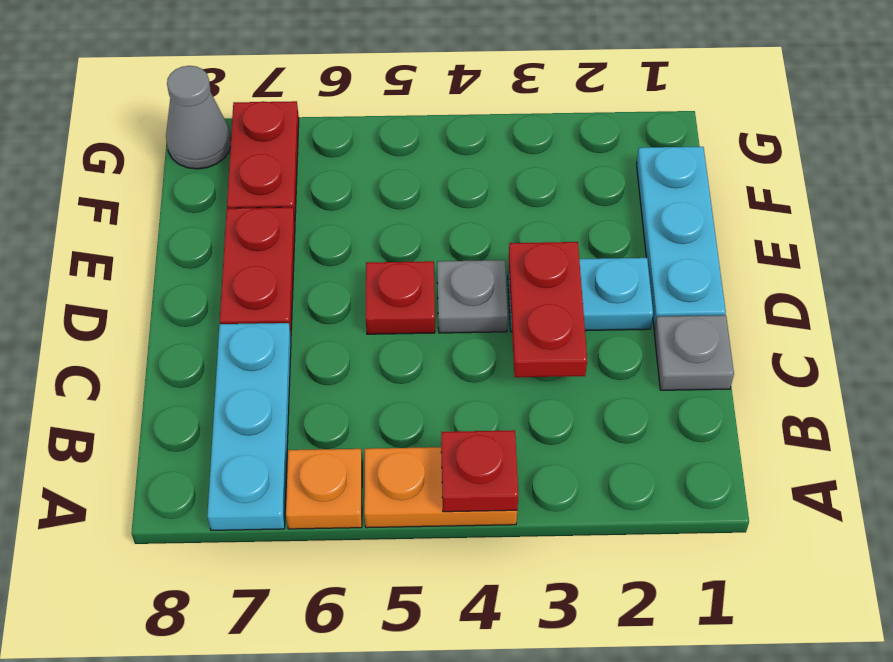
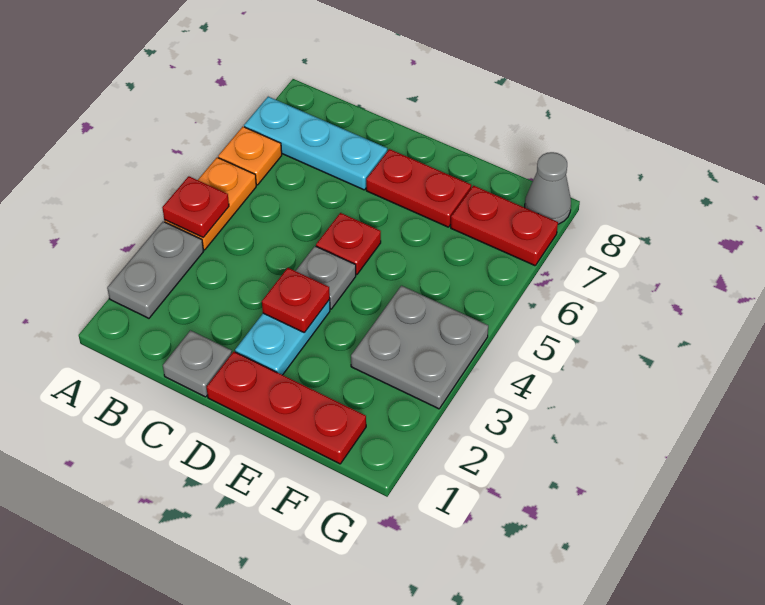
none -> grey plate A2:A3 level 1
red plate C3:D3 level 2 -> red plate D3 level 2
cyan plate D1:F1 level 1 -> red plate D1:F1 level 1
none -> grey plate F3:G4 level 1

